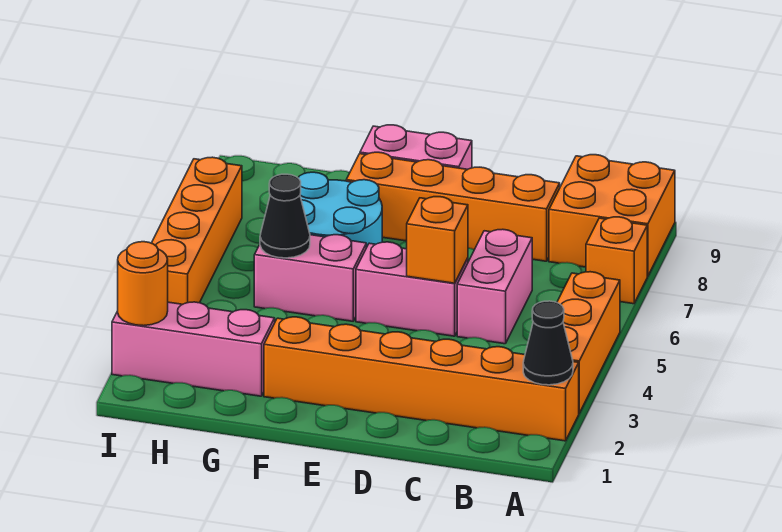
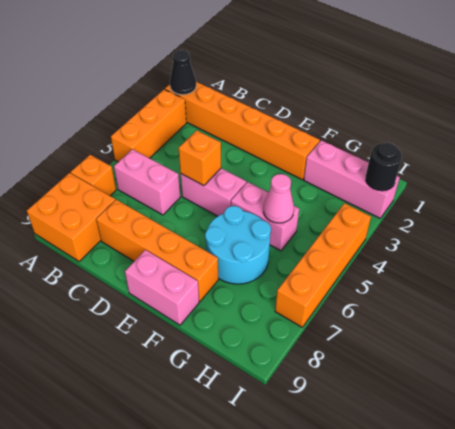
pink brick C5:C6 level 1 -> pink brick B6:C6 level 1
black cone G5 level 2 -> pink cone G5 level 2
orange round brick I2 level 2 -> black round brick I2 level 2

